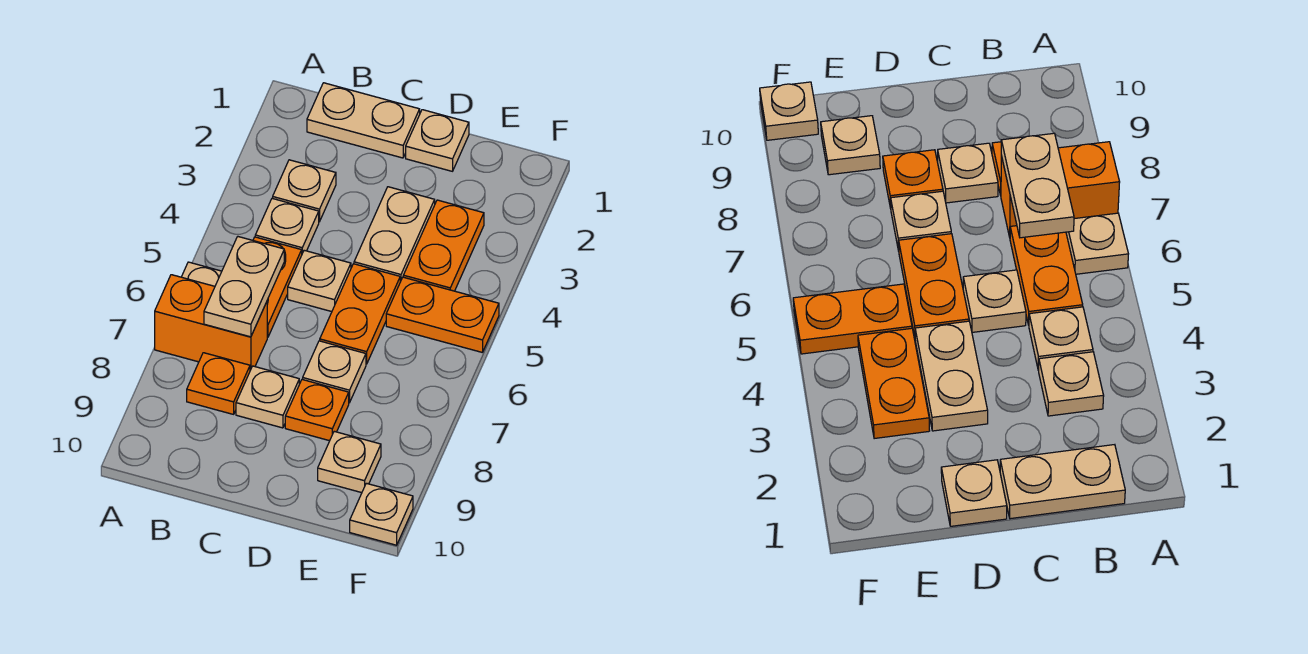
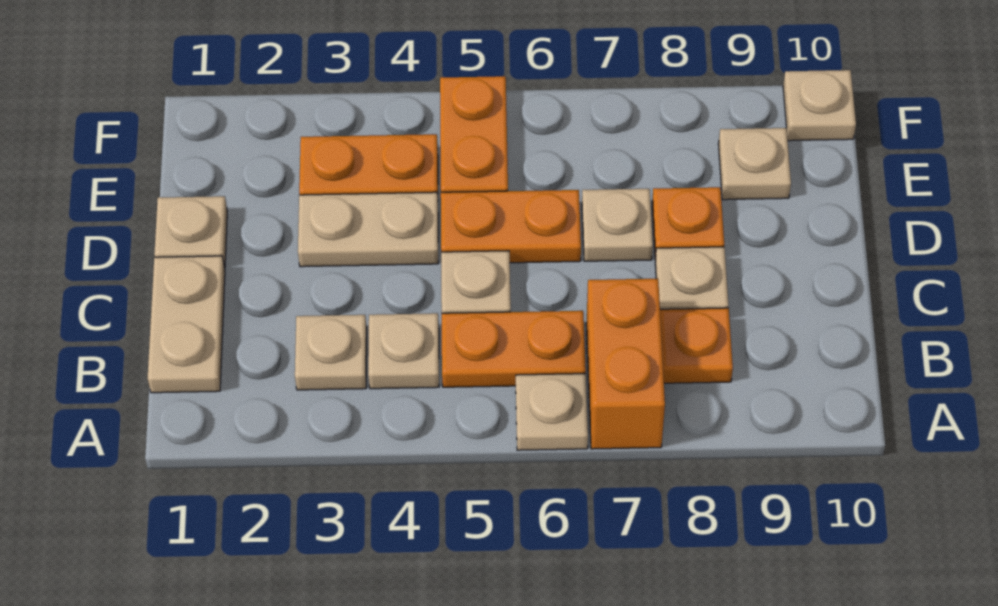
tan plate B6:B7 level 2 -> none

